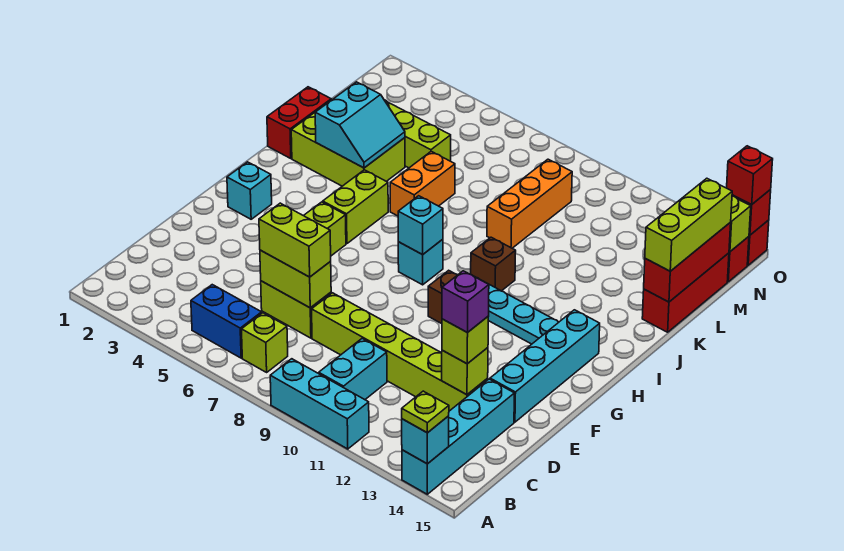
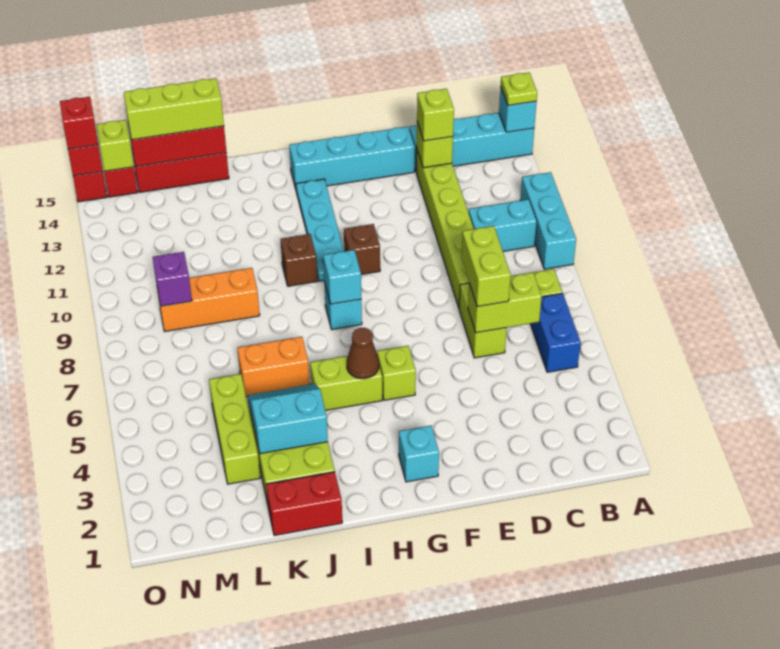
lime brick D6:D7 level 2 -> lime brick C6:D6 level 2
purple brick D13 level 4 -> purple brick M9 level 2
none -> brown cone H5 level 2

